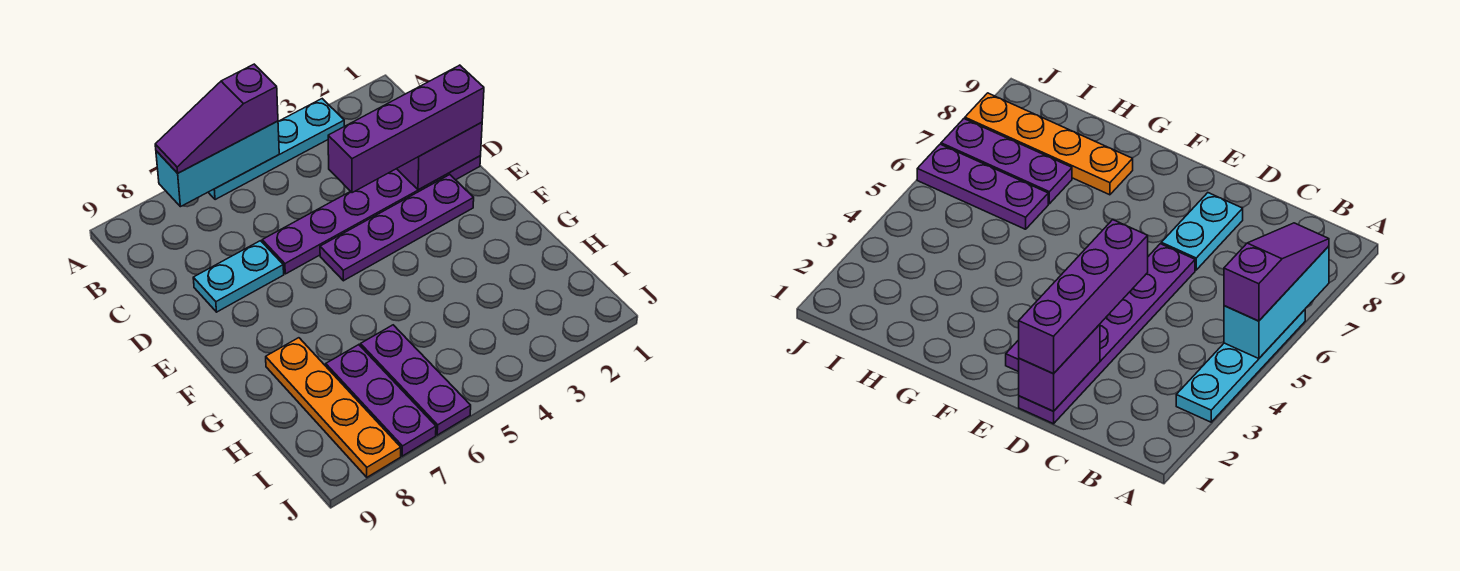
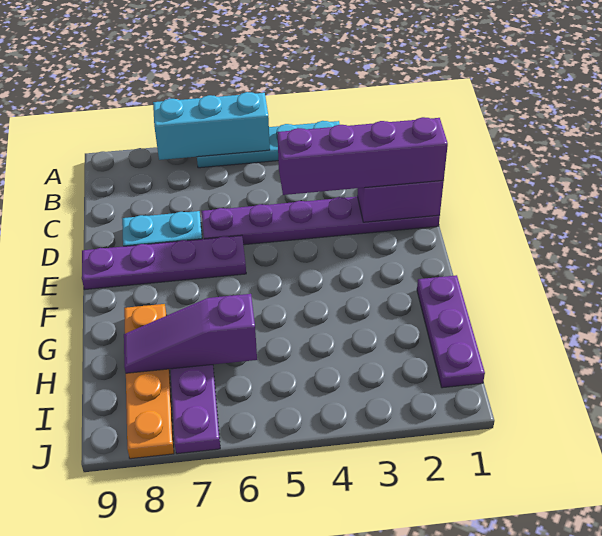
purple slope A5:A7 level 3 top 5 -> purple slope H6:H8 level 2 top 6
purple plate E2:E5 level 1 -> purple plate E6:E9 level 1
purple plate H6:J6 level 1 -> purple plate G1:I1 level 1

